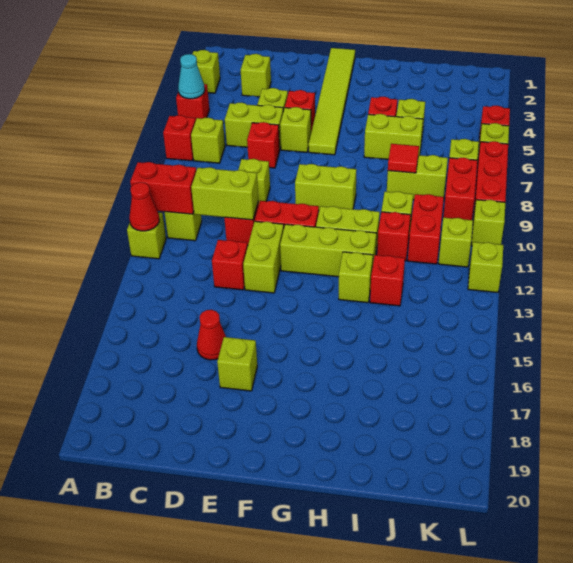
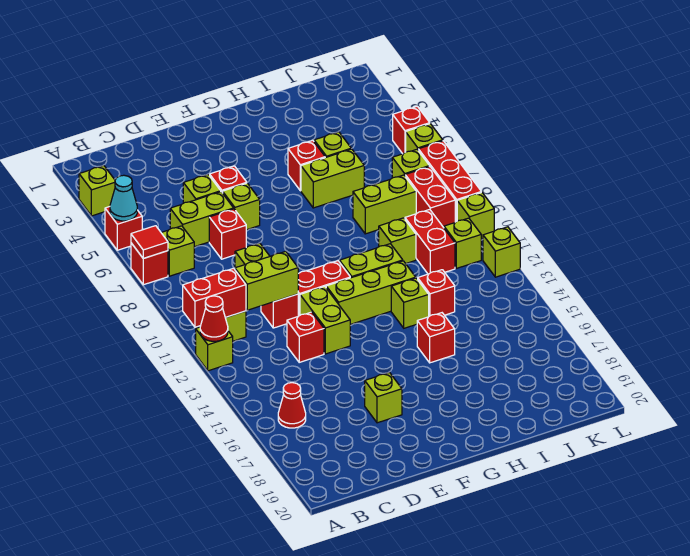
lime brick C3 level 1 -> none
red cone D16 level 1 -> red cone B16 level 1
lime tile F1:F6 level 1 -> none
lime brick F9:G9 level 1 -> none
red tile I8 level 2 -> red tile A7 level 2
red brick I11 level 1 -> red brick H15 level 1

